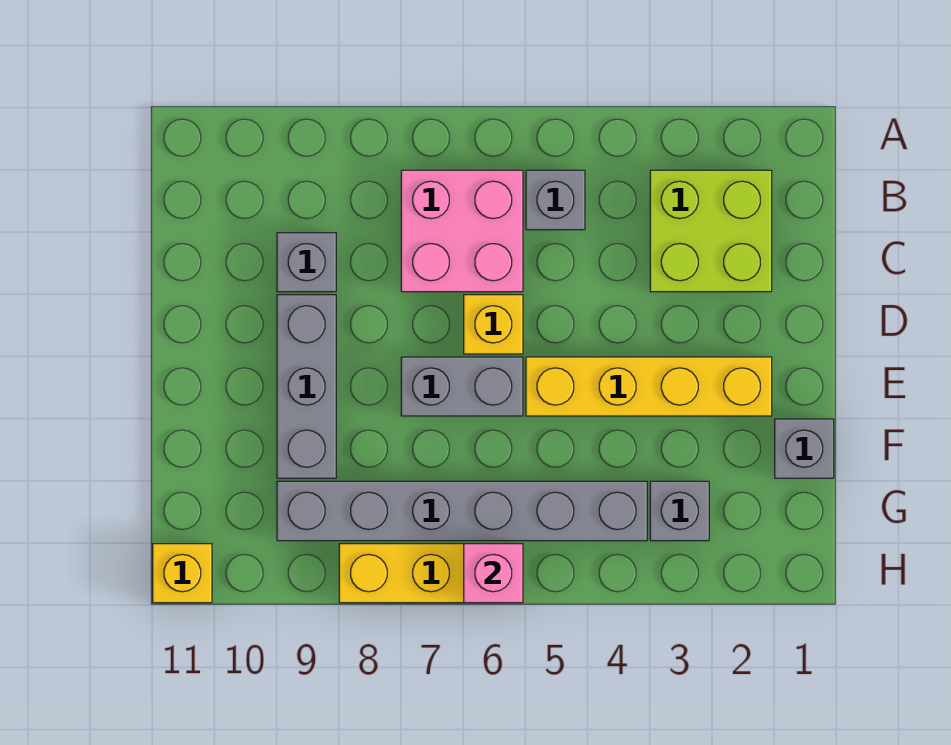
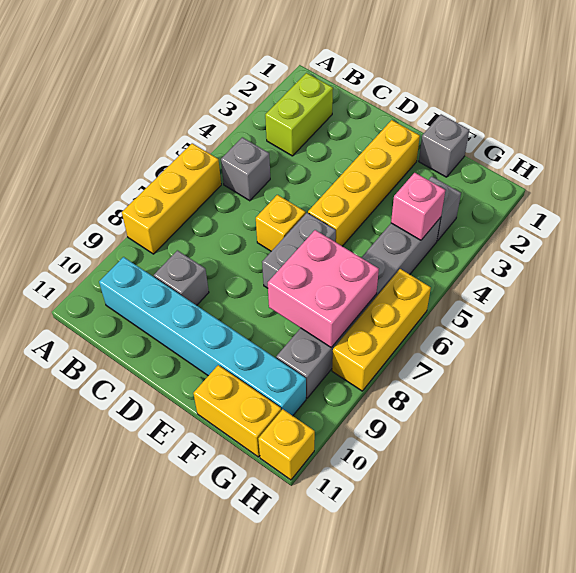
none -> yellow brick A6:A8 level 1
lime brick B2:C3 level 1 -> lime brick B2:B3 level 1
pink brick B6:C7 level 1 -> pink brick F7:G8 level 2
none -> cyan brick B10:G10 level 1
grey brick D9:F9 level 1 -> none
none -> yellow brick F11:G11 level 1
pink brick H6 level 2 -> pink brick G4 level 2

